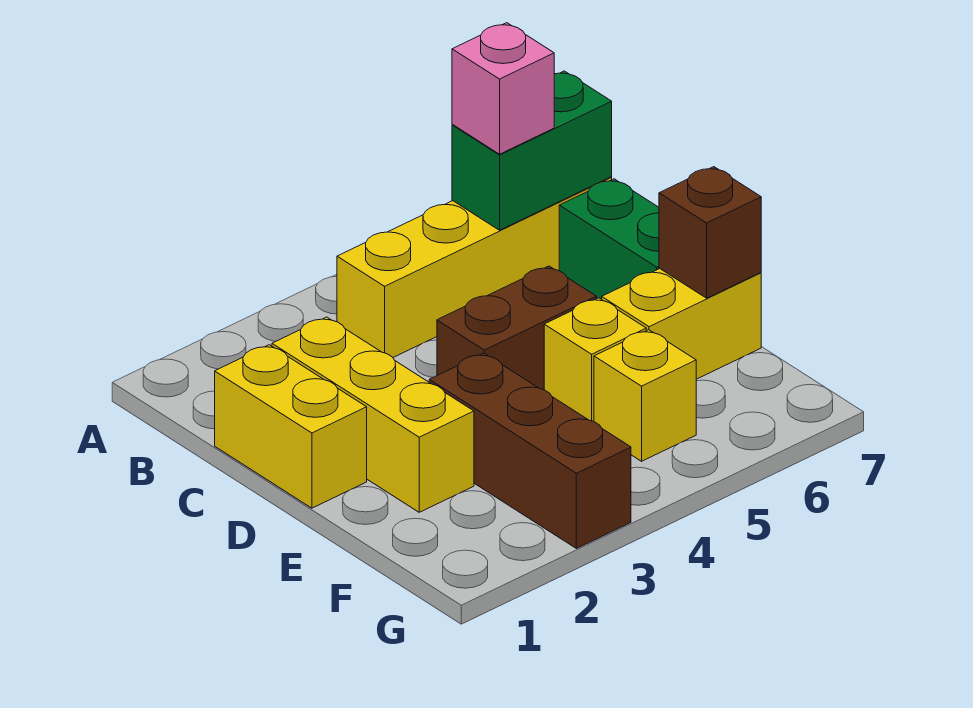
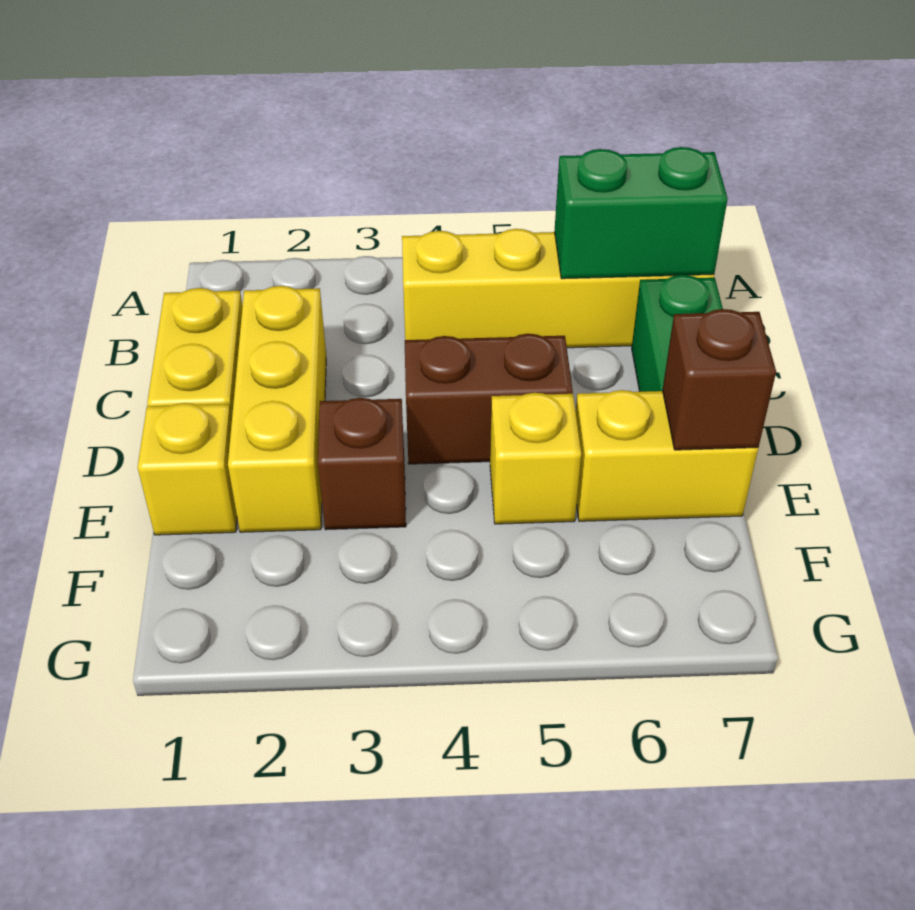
pink brick B6 level 3 -> none
brown brick E3:G3 level 1 -> brown brick E3 level 1
yellow brick F5 level 1 -> yellow brick E1 level 1

